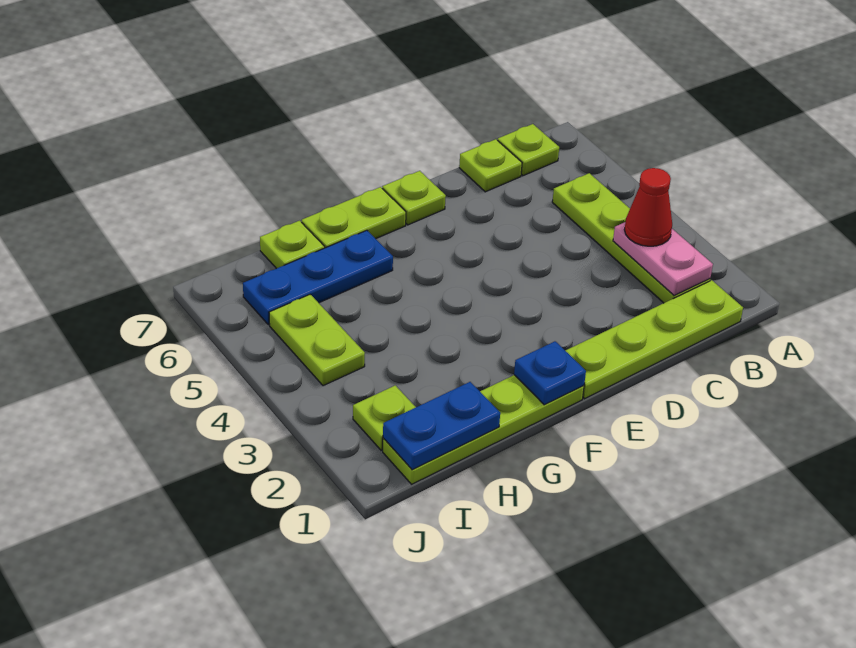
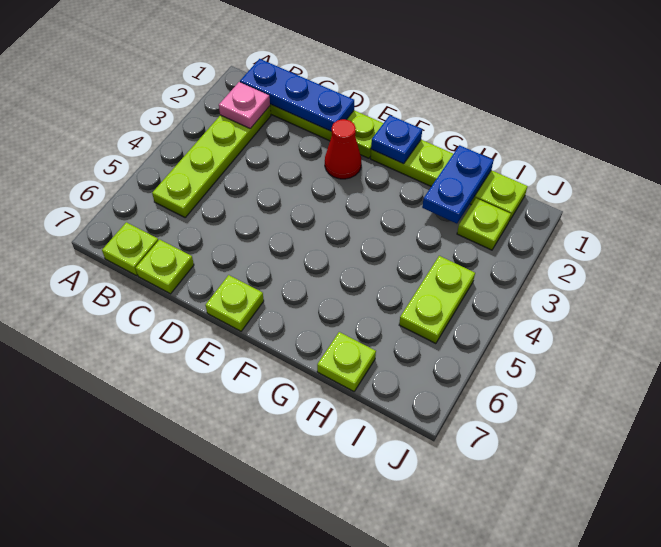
pink plate B2:B3 level 2 -> pink plate B2 level 2
red cone B3 level 3 -> red cone E2 level 1
lime plate F7:G7 level 1 -> none
blue plate G6:I6 level 1 -> blue plate B1:D1 level 2
blue plate H1:I1 level 2 -> blue plate H1:H2 level 2

